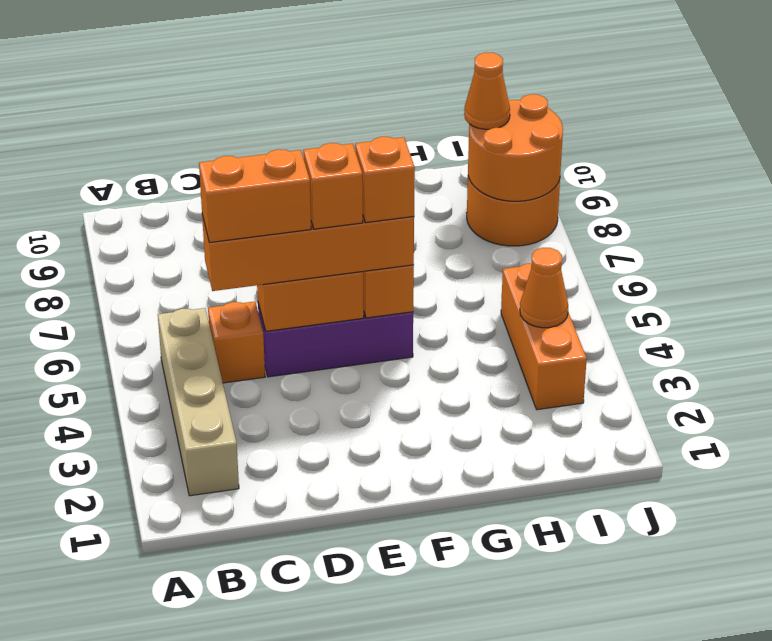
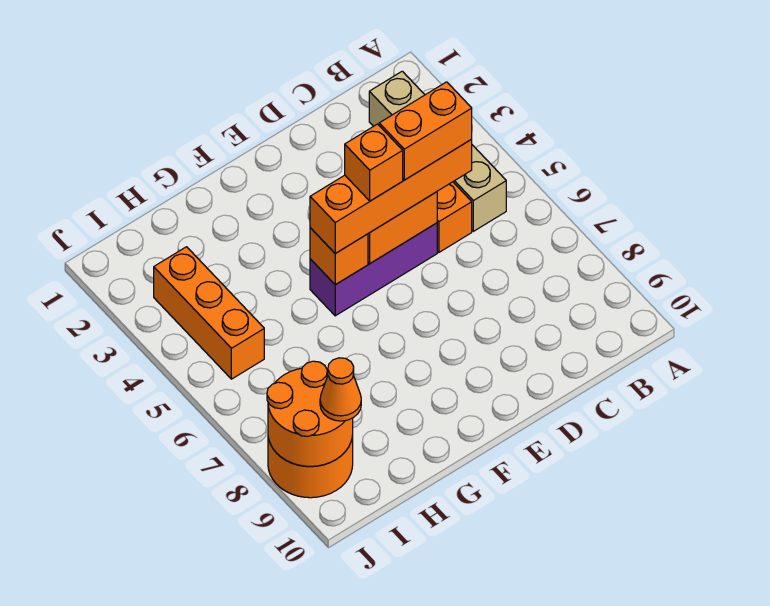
orange brick F5 level 4 -> none
orange cone I4 level 2 -> none

